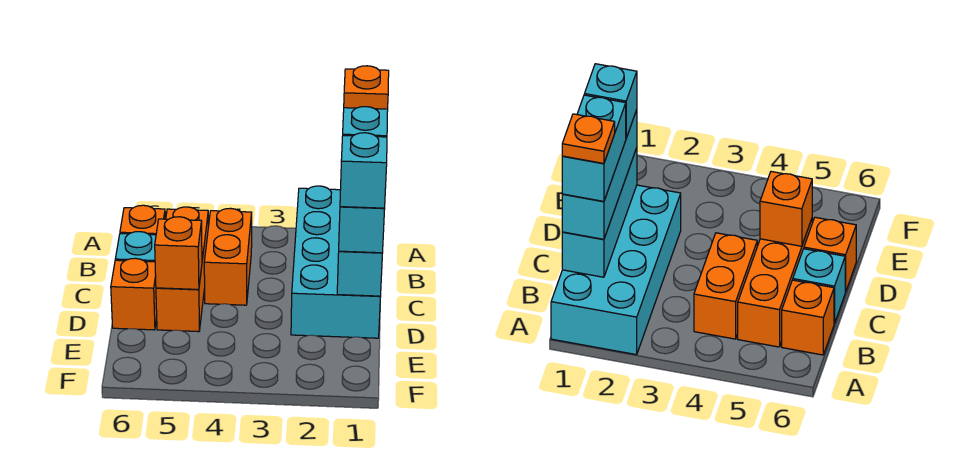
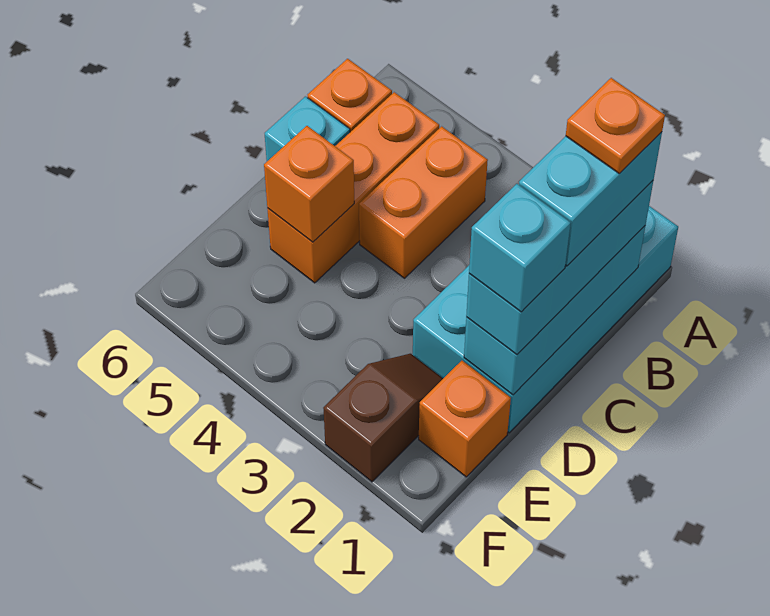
orange brick D6 level 1 -> orange brick E1 level 1
none -> brown slope E2:F2 level 1 top F

